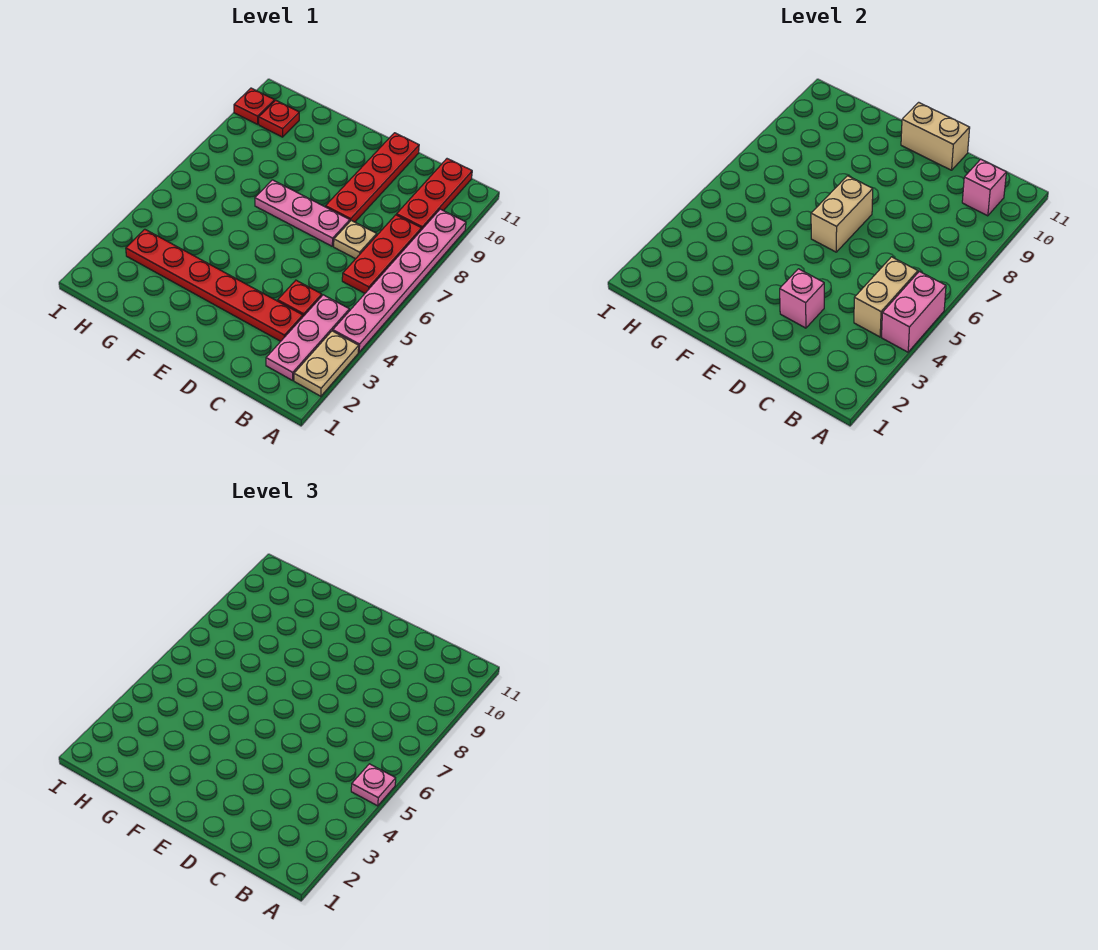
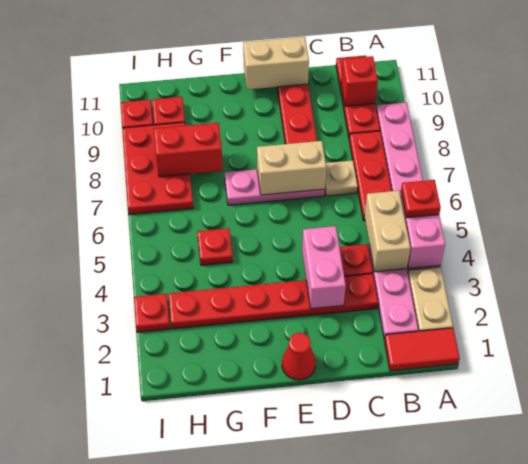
none -> red tile A1:B1 level 1
pink plate A5 level 3 -> red plate A5 level 3
pink brick B10 level 2 -> red brick B10 level 2
pink brick D3 level 2 -> pink brick D3:D4 level 2
none -> red cone E1 level 1
tan brick E6:E7 level 2 -> tan brick D7:E7 level 2
none -> red plate G5 level 1
none -> red brick G8:H8 level 2
none -> red plate H7:I9 level 1
none -> red plate I3 level 1

